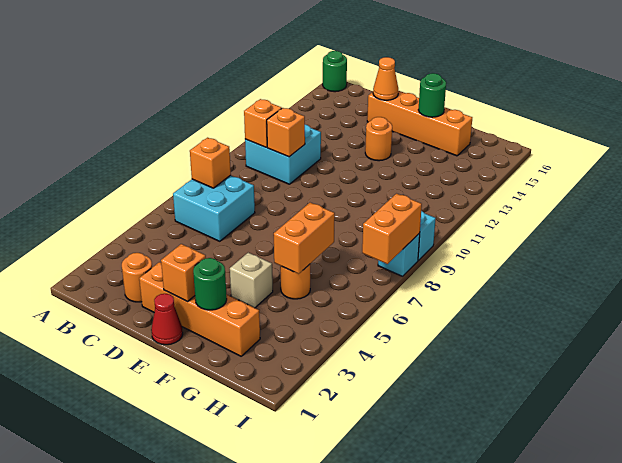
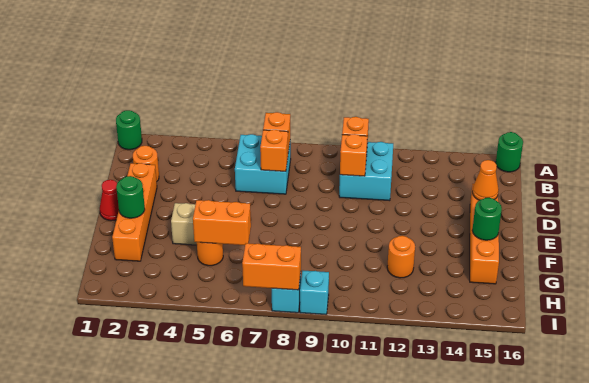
none -> green round brick A1 level 1
orange brick E2 level 2 -> orange brick C7 level 2
orange round brick E13 level 1 -> orange round brick G12 level 1

